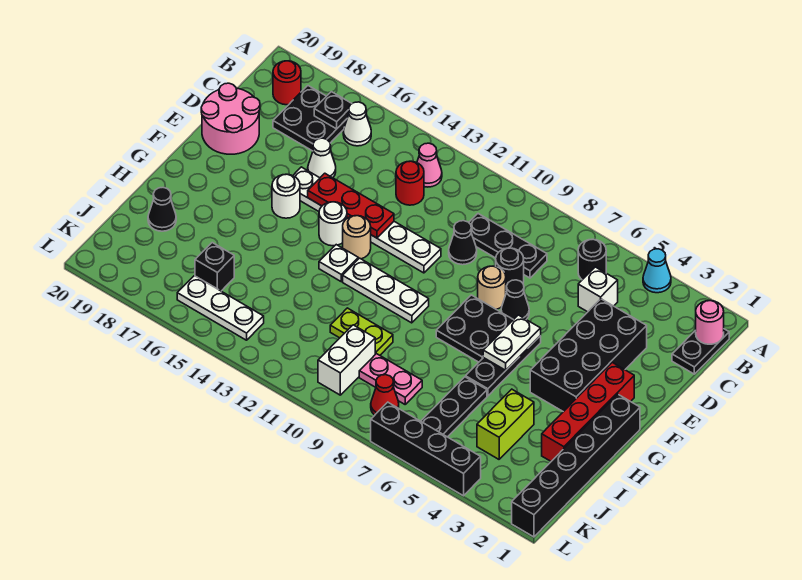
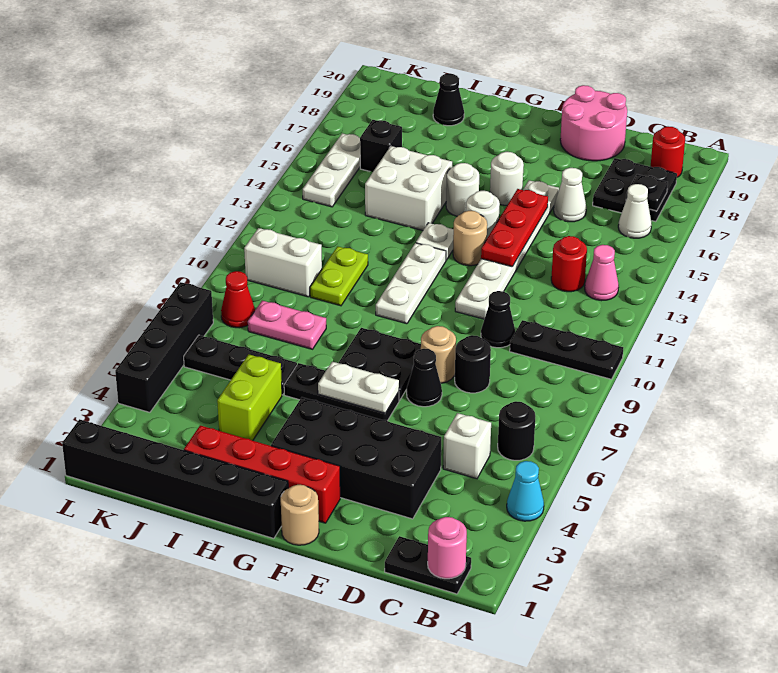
black plate C8:C10 level 1 -> black plate A10:C10 level 1
none -> tan round brick F1 level 1
none -> white round brick G15 level 1
none -> white brick H14:I15 level 1
lime brick I4:J4 level 1 -> lime brick I4:I5 level 1
pink plate J8:J9 level 1 -> pink plate I8:J8 level 1

